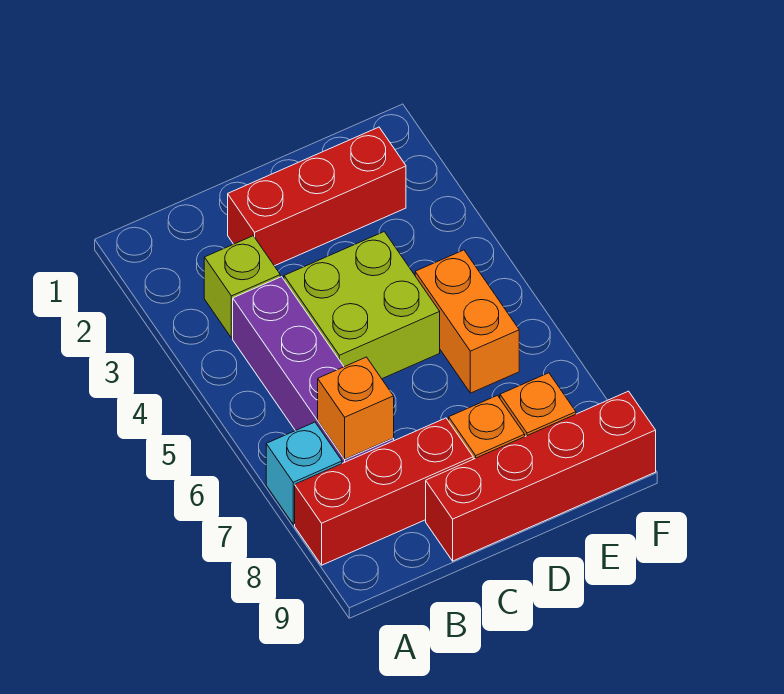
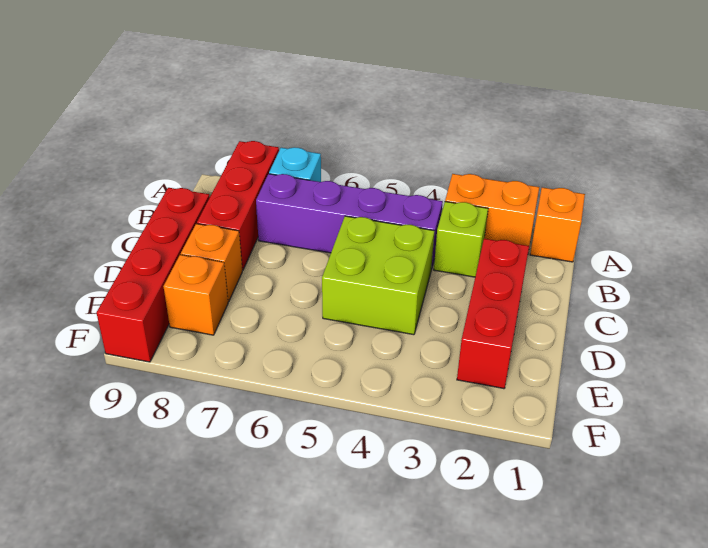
orange brick B7 level 2 -> orange brick A1 level 1
orange brick E5:E6 level 1 -> orange brick A2:A3 level 1

